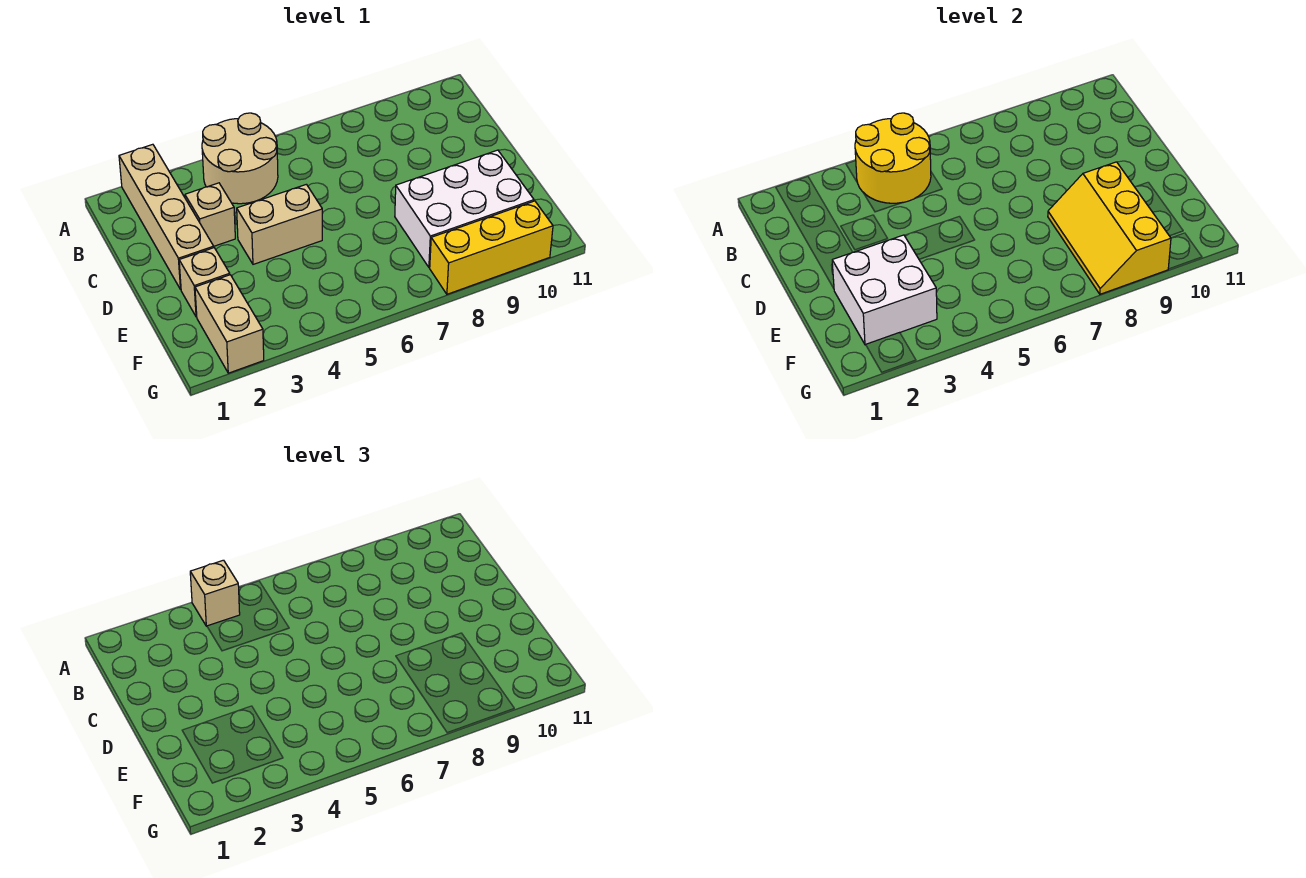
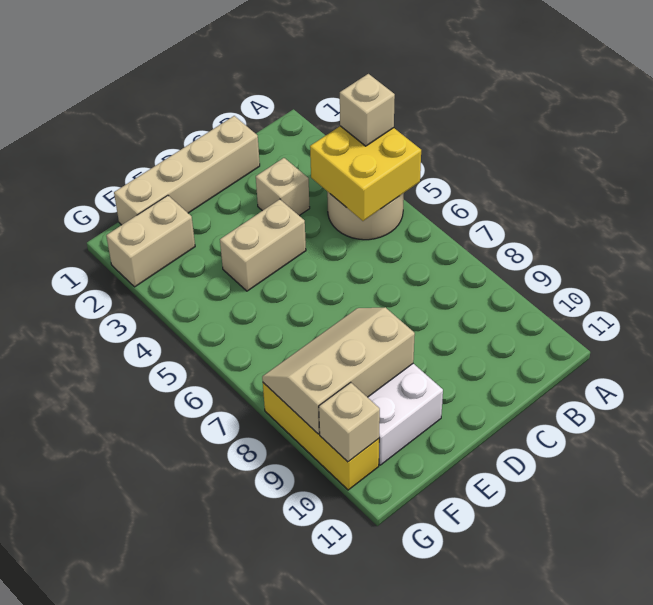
tan brick A2:D2 level 1 -> tan brick C1:F1 level 1
yellow round brick A4:B5 level 2 -> yellow brick A4:B5 level 2
tan brick D4:D5 level 1 -> tan brick D4:E4 level 1
tan brick E2 level 1 -> tan brick G10 level 2
white brick E2:F3 level 2 -> none
yellow slope E8:G9 level 2 top 9 -> tan slope E8:G9 level 2 top 9

